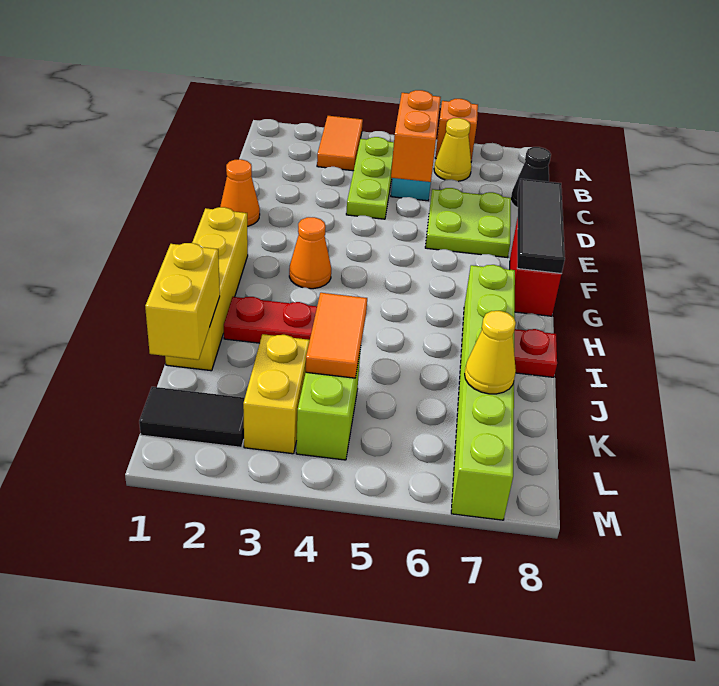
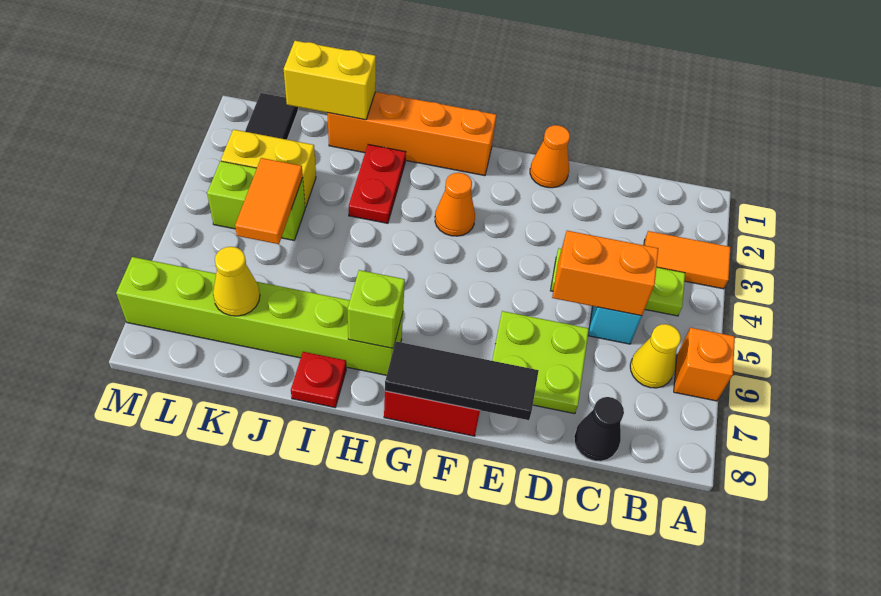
yellow brick G1:J1 level 1 -> orange brick G1:J1 level 1
none -> lime brick H7 level 2
orange tile J4:K4 level 2 -> orange tile K4:K5 level 2

